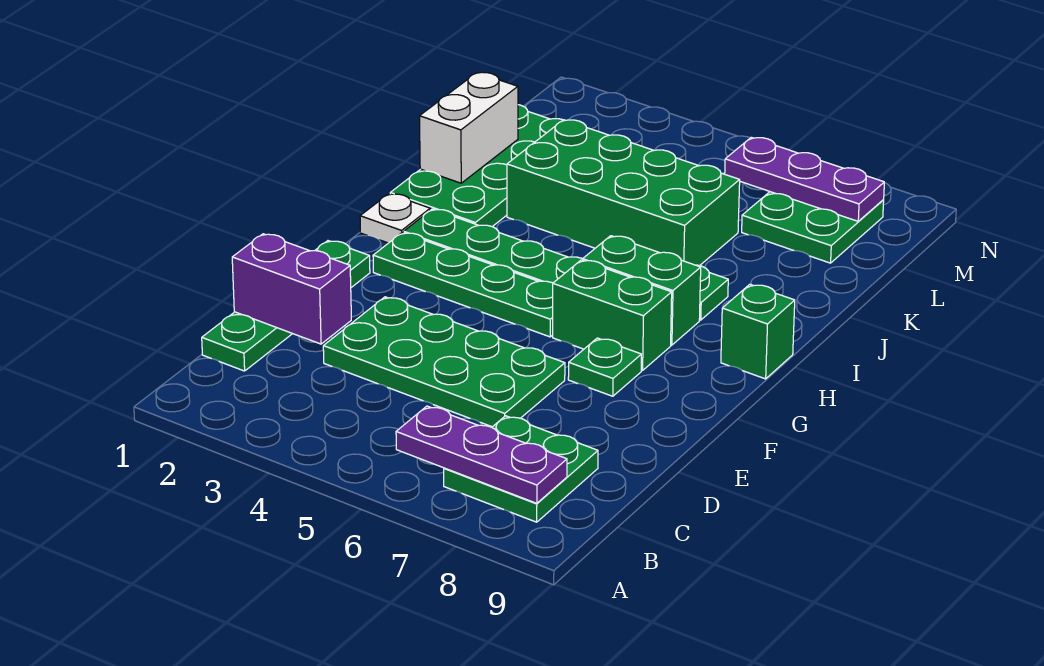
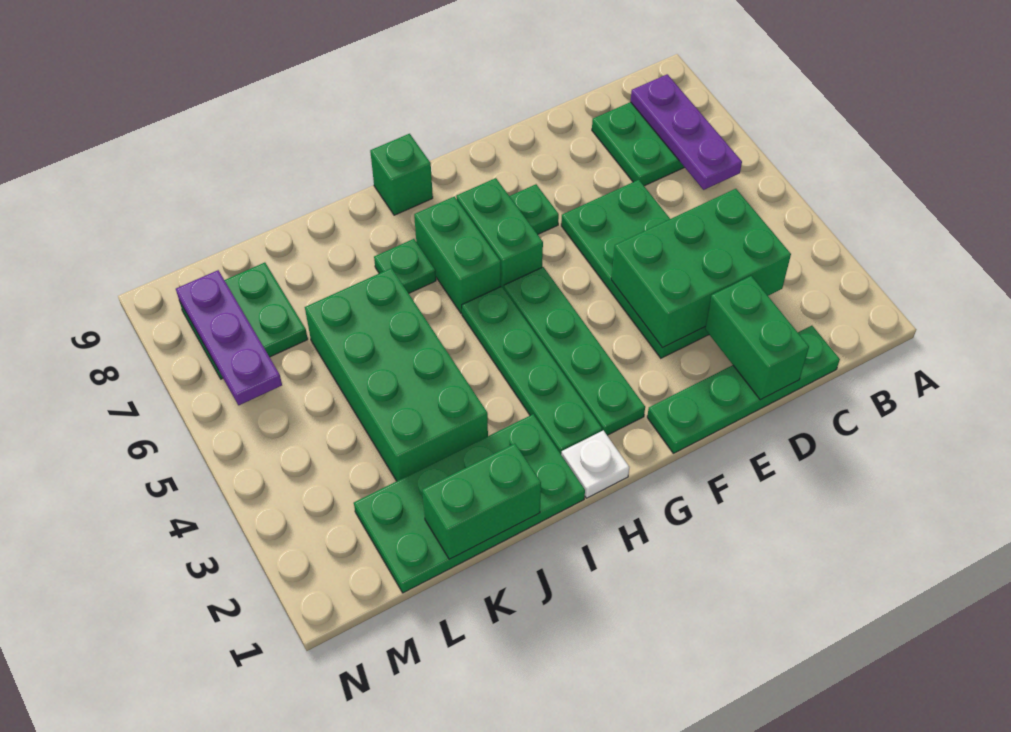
none -> green brick C3:E4 level 2
purple brick D1:D2 level 2 -> green brick D1:D2 level 2
white brick J1:K1 level 2 -> green brick J1:K1 level 2

